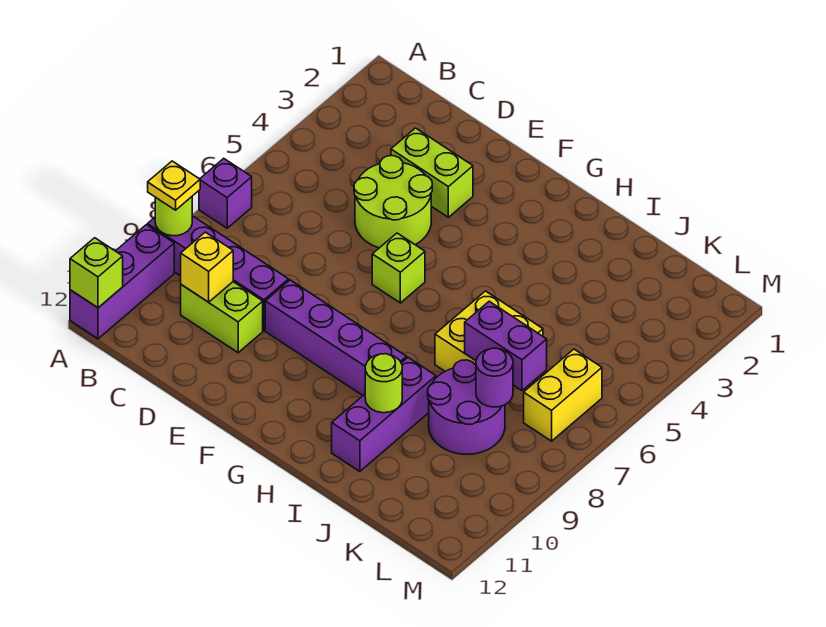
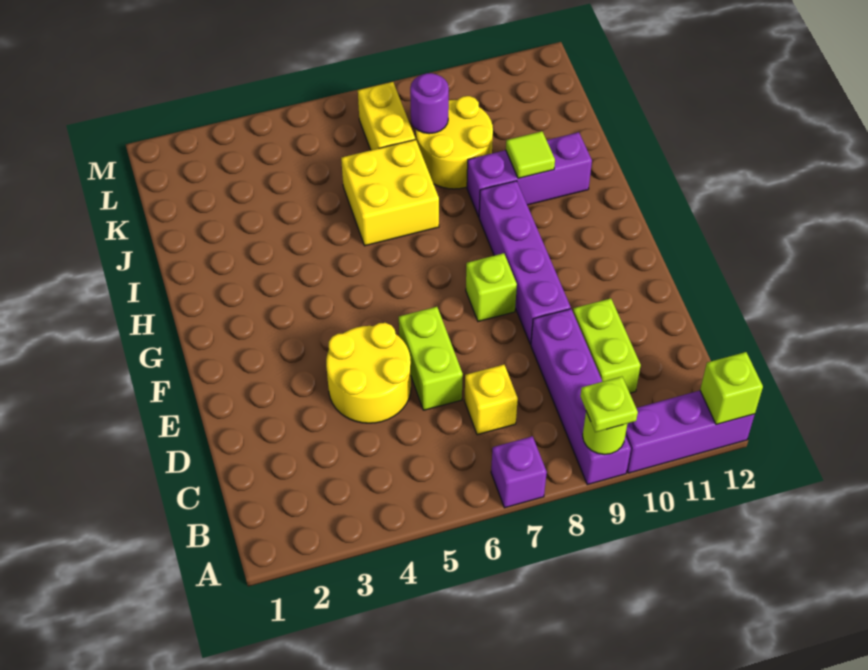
yellow plate A9 level 3 -> lime plate A9 level 3
yellow brick C10 level 2 -> yellow brick C7 level 1
lime brick D3:E3 level 1 -> lime brick D6:E6 level 1
lime round brick D4:E5 level 1 -> yellow round brick D4:E5 level 1
lime brick F6 level 1 -> lime brick F8 level 1
lime round brick I10 level 2 -> lime tile I10 level 2
purple brick J7:K7 level 2 -> none
purple round brick J8:K9 level 1 -> yellow round brick J8:K9 level 1
yellow brick L6:L7 level 1 -> yellow brick K7:L7 level 1

